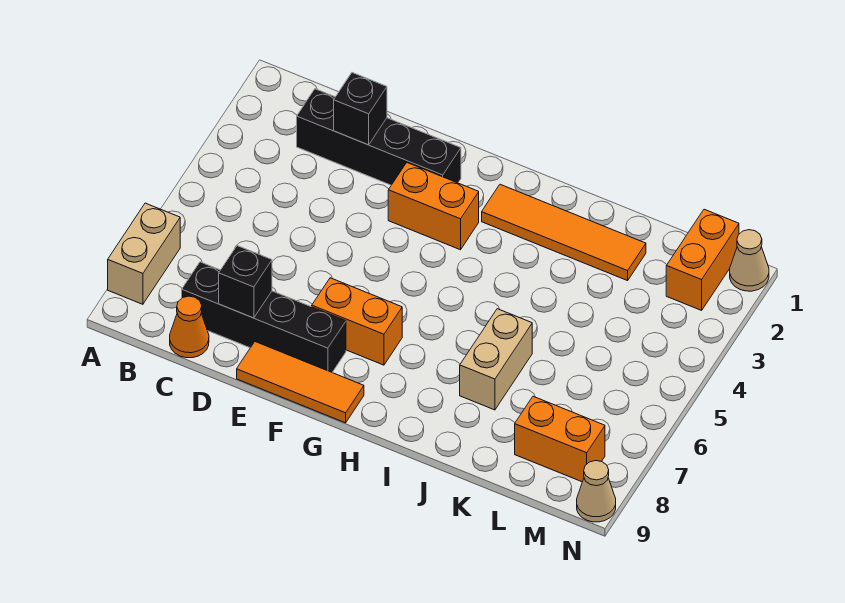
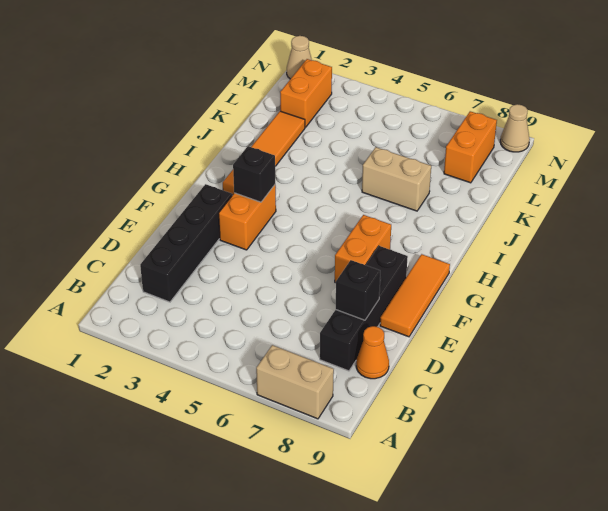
black brick D2 level 2 -> black brick G3 level 2
orange brick M1:M2 level 1 -> orange brick L2:M2 level 1

